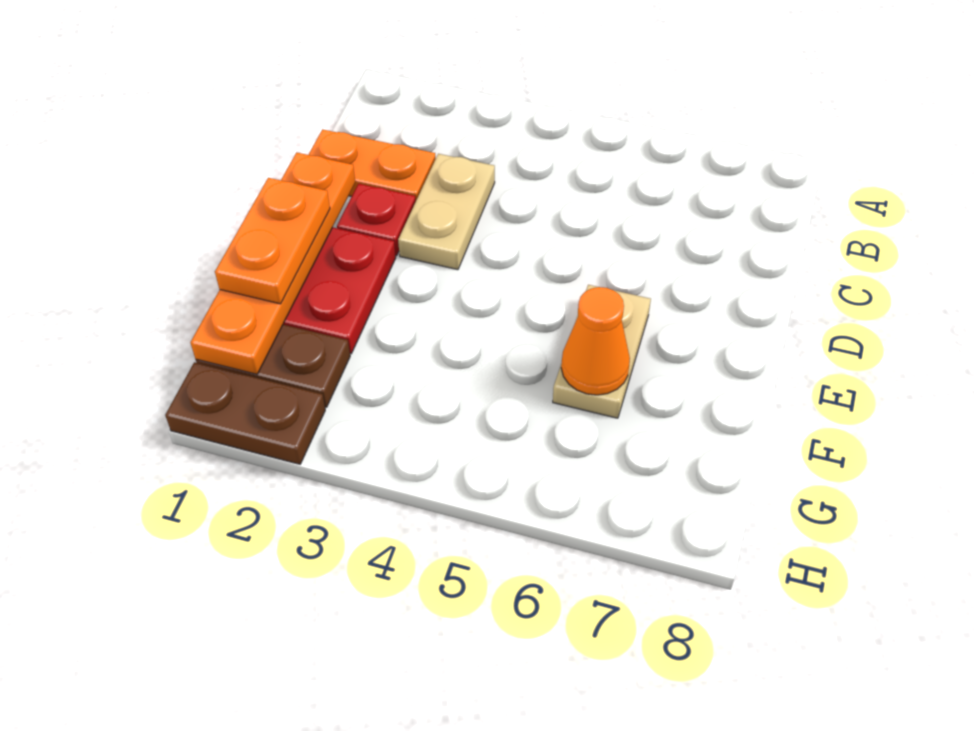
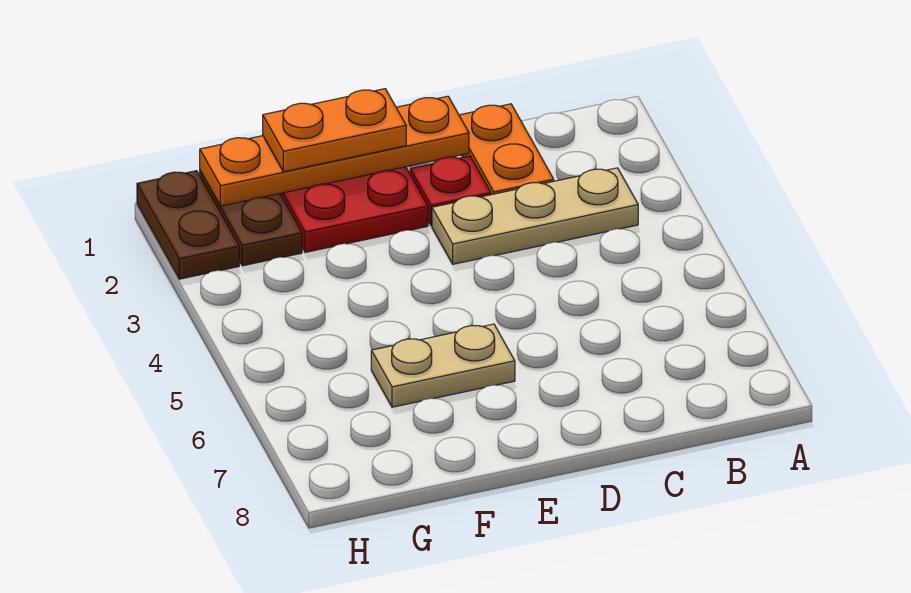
tan plate C3:D3 level 1 -> tan plate B3:D3 level 1
orange cone F6 level 2 -> none

